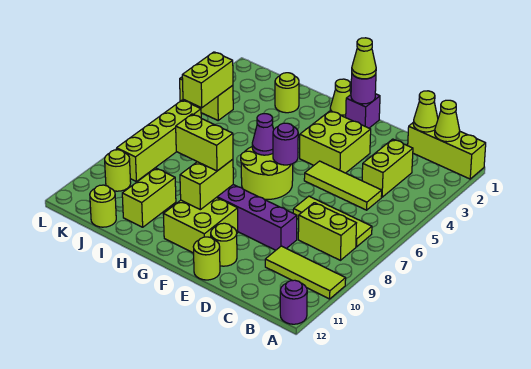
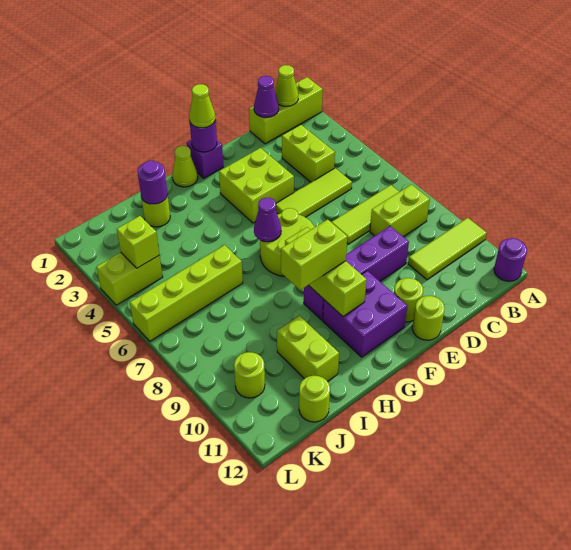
lime cone C1 level 2 -> purple cone C1 level 2
purple round brick F6 level 2 -> purple round brick I2 level 2
lime brick F10:G11 level 1 -> purple brick F10:G11 level 1
lime brick G9:G10 level 2 -> lime brick G8:G10 level 2
lime brick K4:K5 level 2 -> lime brick K4 level 2
lime brick K6:K9 level 1 -> lime brick I6:L6 level 1

